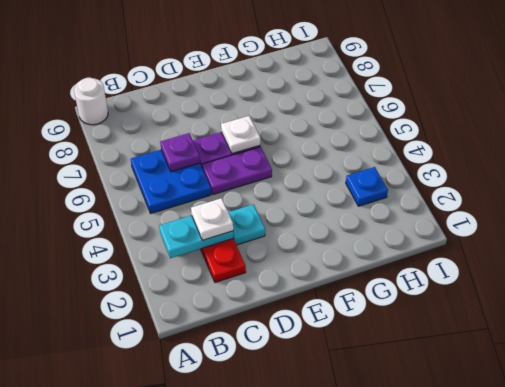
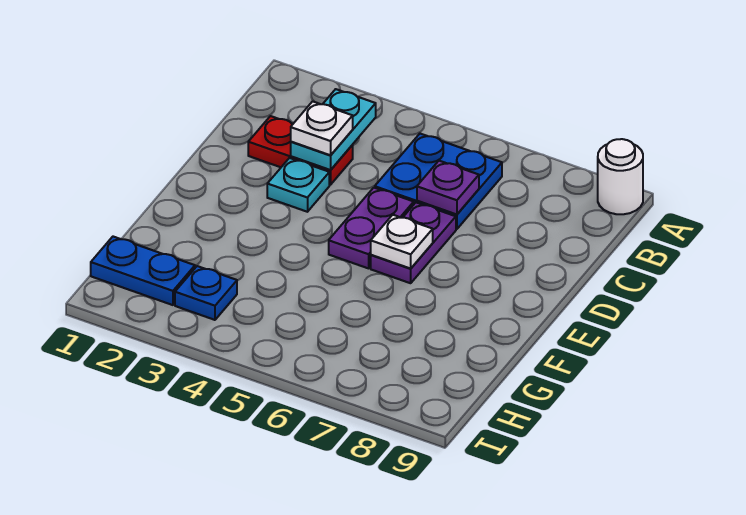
none -> blue plate H1:H2 level 1

